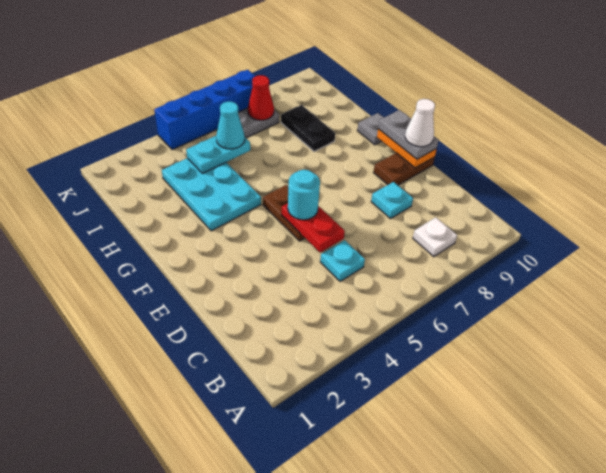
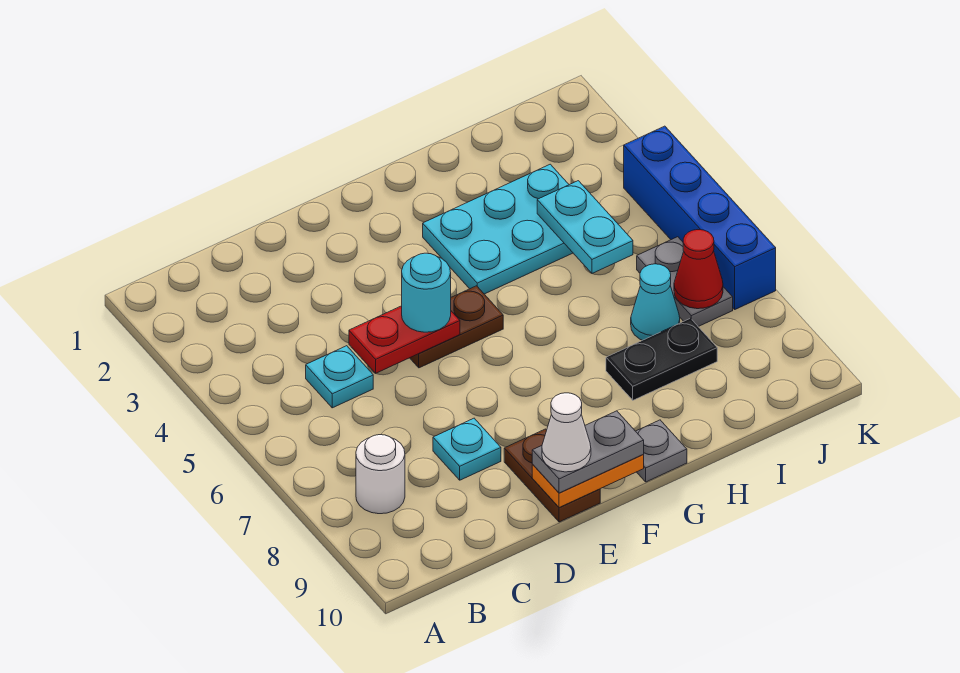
white plate B8 level 1 -> white round brick B8 level 1
cyan cone I5 level 3 -> cyan cone I7 level 1

